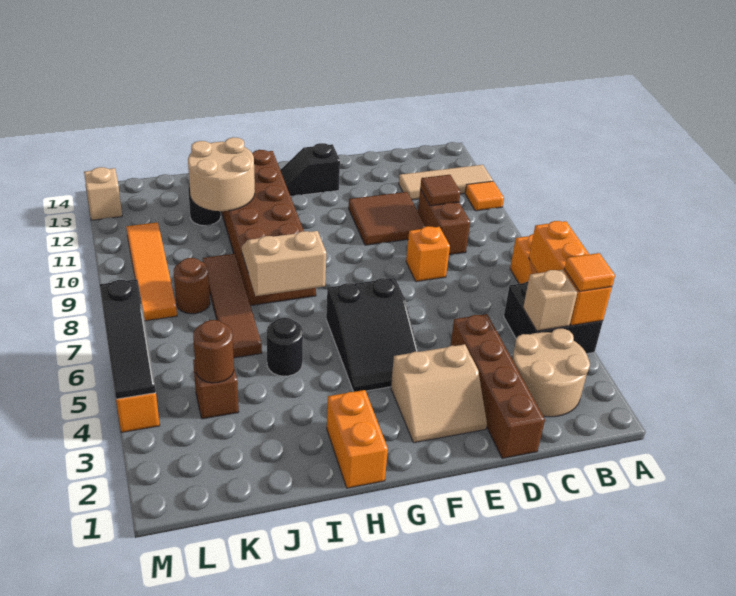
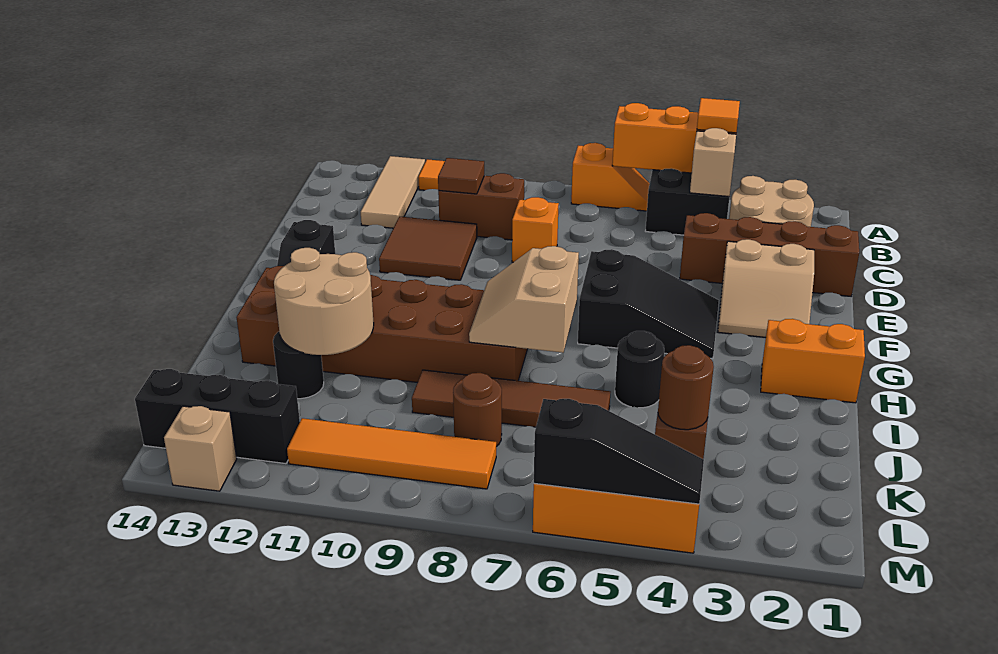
tan slope E2:F3 level 1 top 3 -> tan slope E2:F3 level 1 top E
none -> black brick L12:L14 level 1

